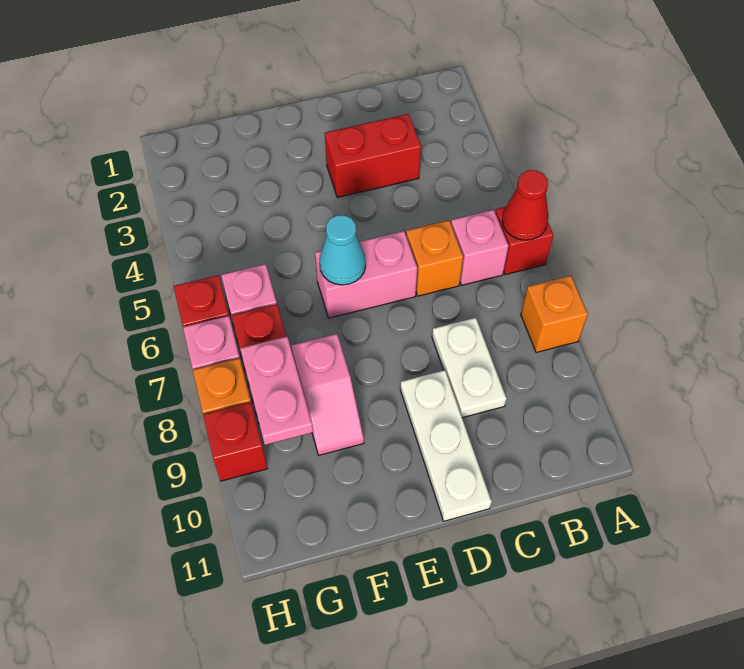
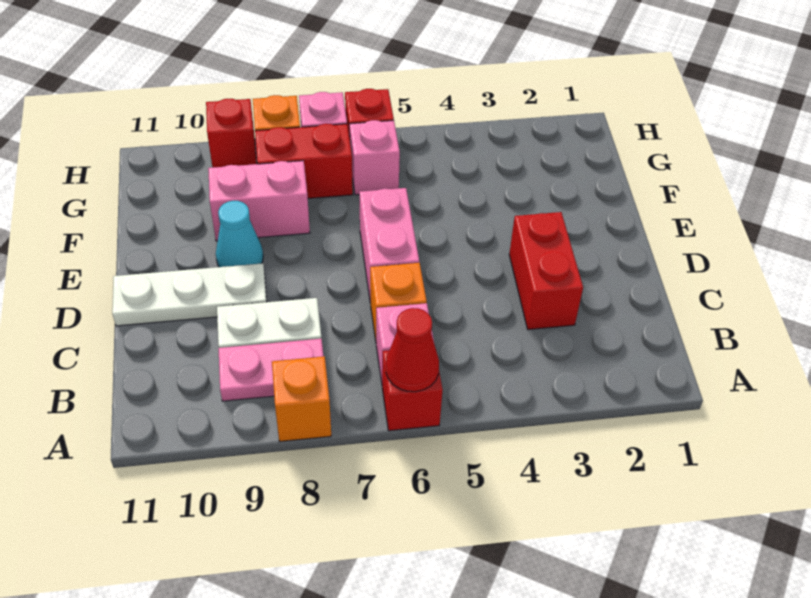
cyan cone E6 level 2 -> cyan cone E9 level 1
pink slope F8:F9 level 1 top 8 -> pink brick F8:F9 level 1
pink plate G8:G9 level 2 -> pink plate B8:B9 level 1

